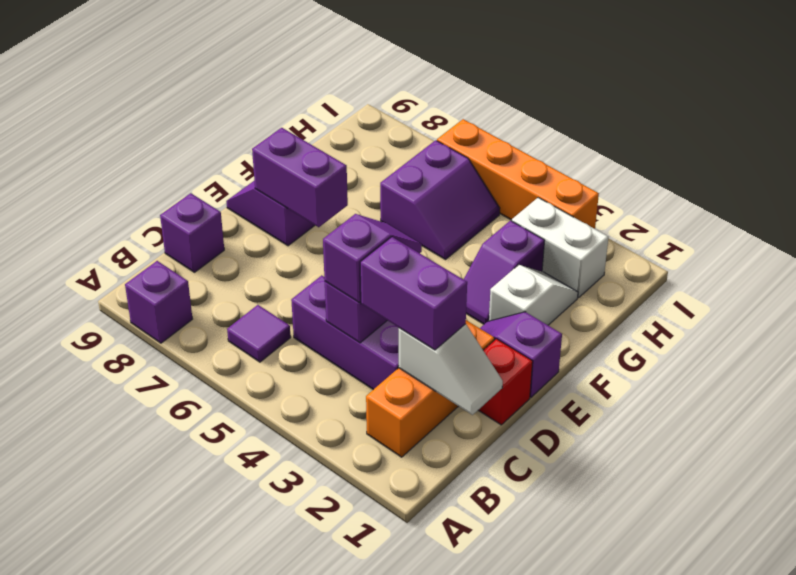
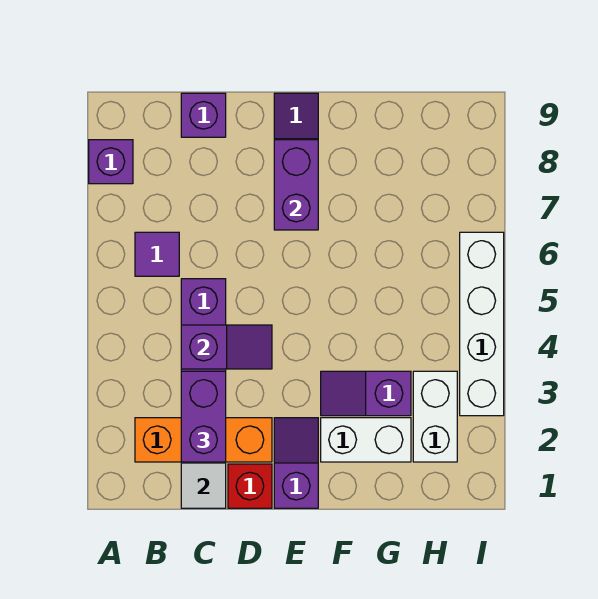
purple slope C4:D4 level 3 top C -> none
white slope F2:G2 level 1 top F -> white brick F2:G2 level 1
purple slope G5:H6 level 1 top 6 -> none
orange brick I3:I6 level 1 -> white brick I3:I6 level 1

